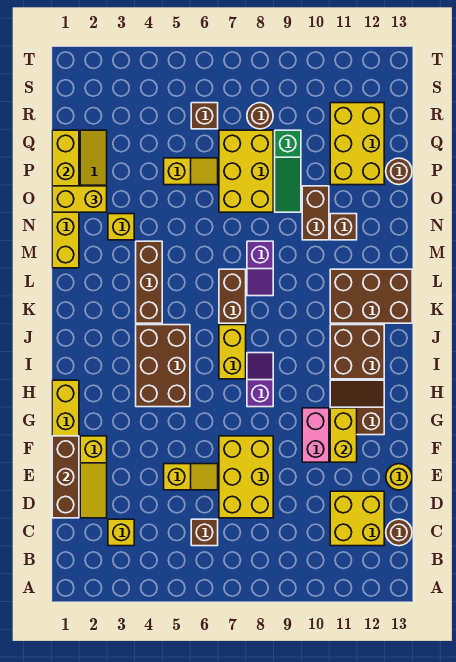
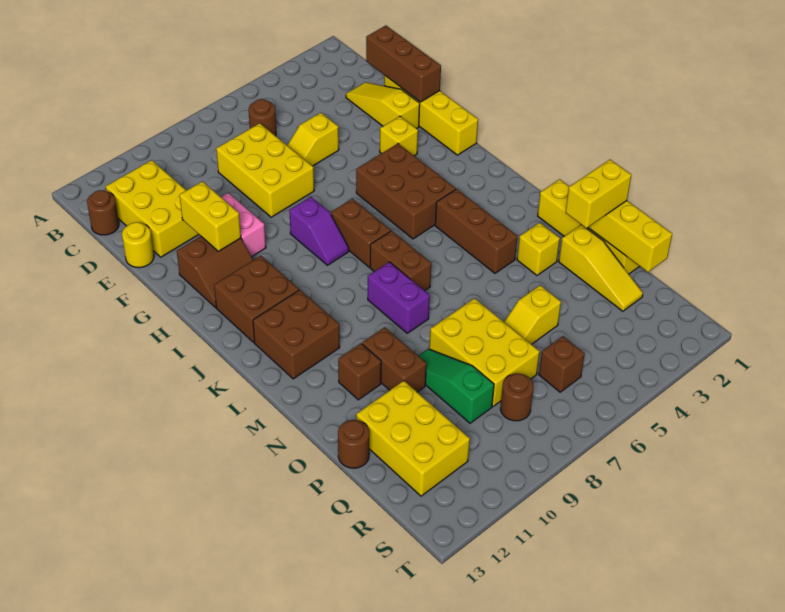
yellow brick C3 level 1 -> yellow brick G3 level 1
brown brick C6 level 1 -> brown round brick C6 level 1
yellow brick C11:D12 level 1 -> yellow brick C11:E12 level 1
yellow brick I7:J7 level 1 -> brown brick I7:J7 level 1
brown brick K11:L13 level 1 -> brown brick K11:L12 level 1
purple slope L8:M8 level 1 top M -> purple brick L8:M8 level 1

